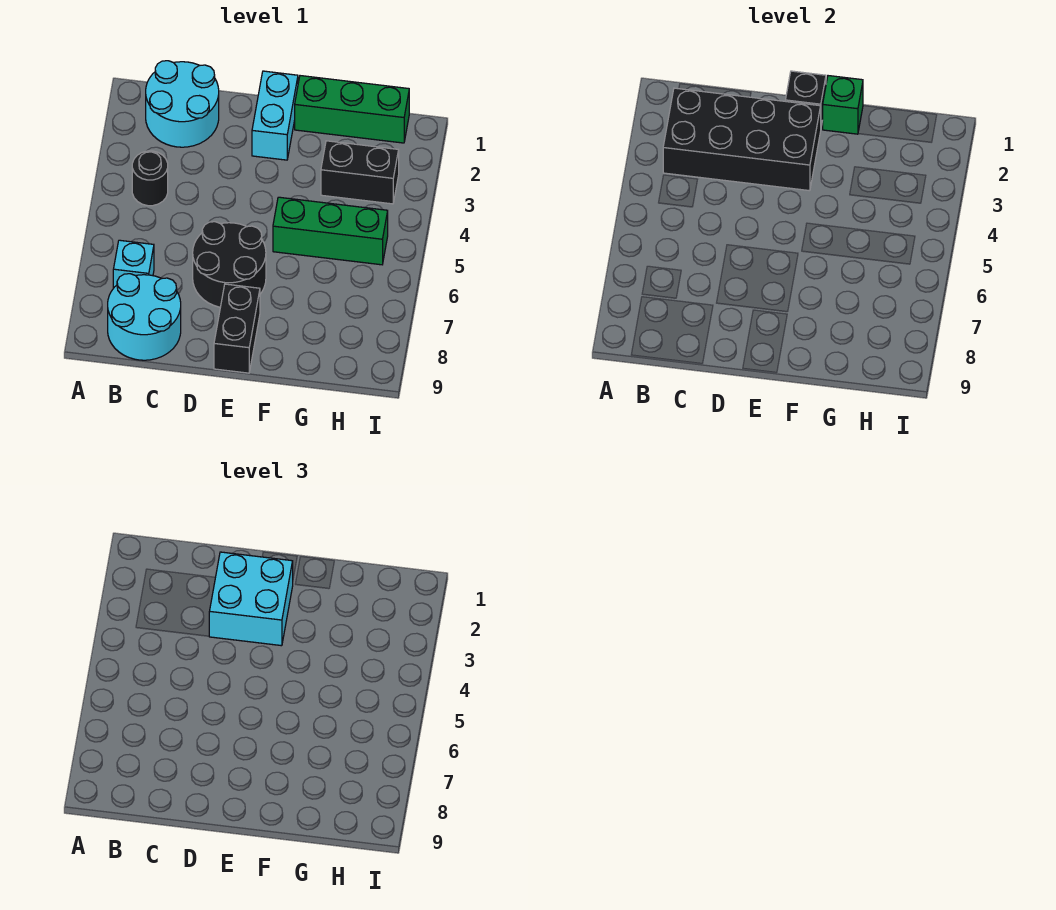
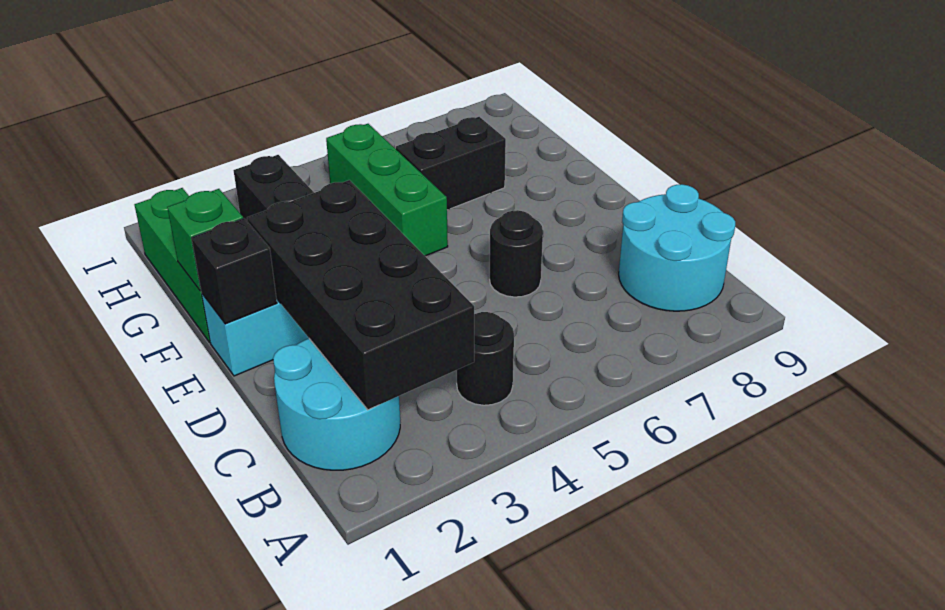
cyan brick B7 level 1 -> none
cyan brick D2:E3 level 3 -> none
black round brick D6:E7 level 1 -> black round brick D6 level 1
black brick E8:E9 level 1 -> black brick G6:G7 level 1

